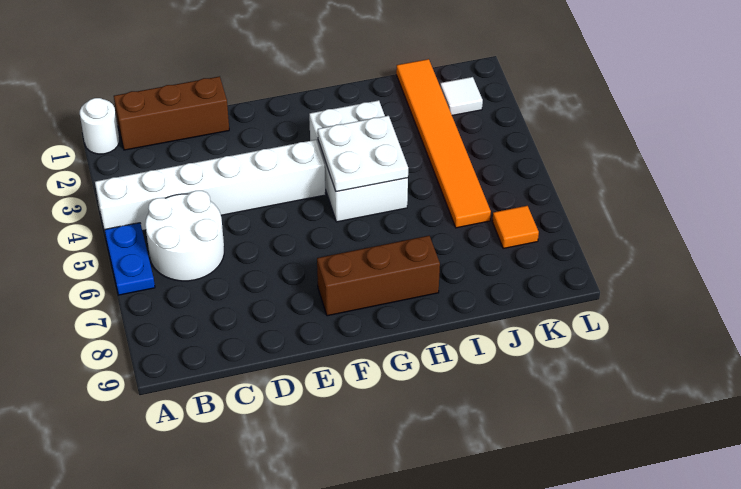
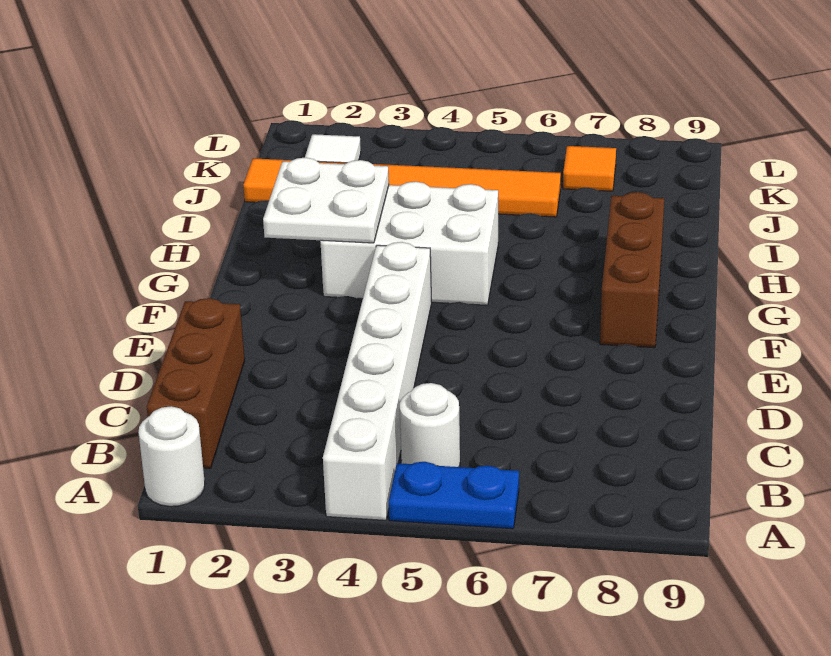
white round brick B5:C6 level 1 -> white round brick B5 level 1
white plate G4:H5 level 2 -> white plate G2:H3 level 2

